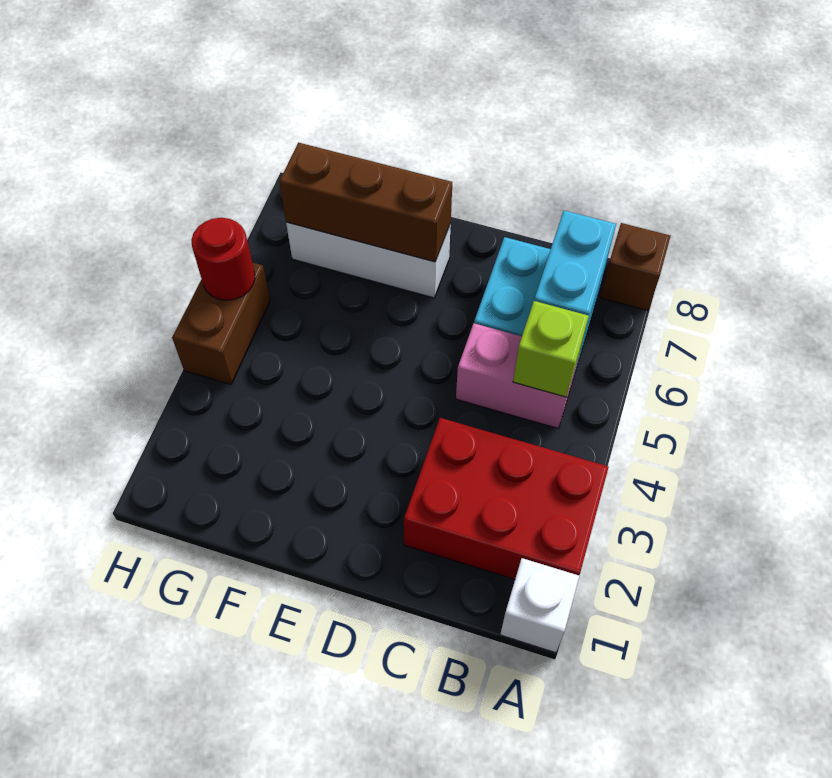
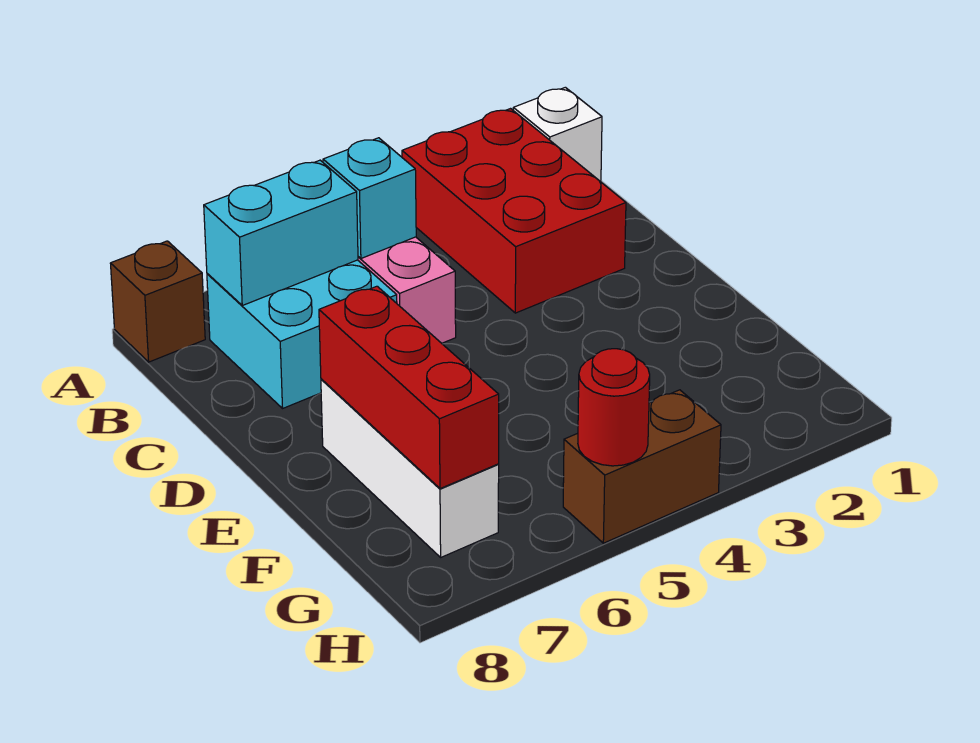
lime brick B5 level 2 -> cyan brick B5 level 2
brown brick E7:G7 level 2 -> red brick E7:G7 level 2

